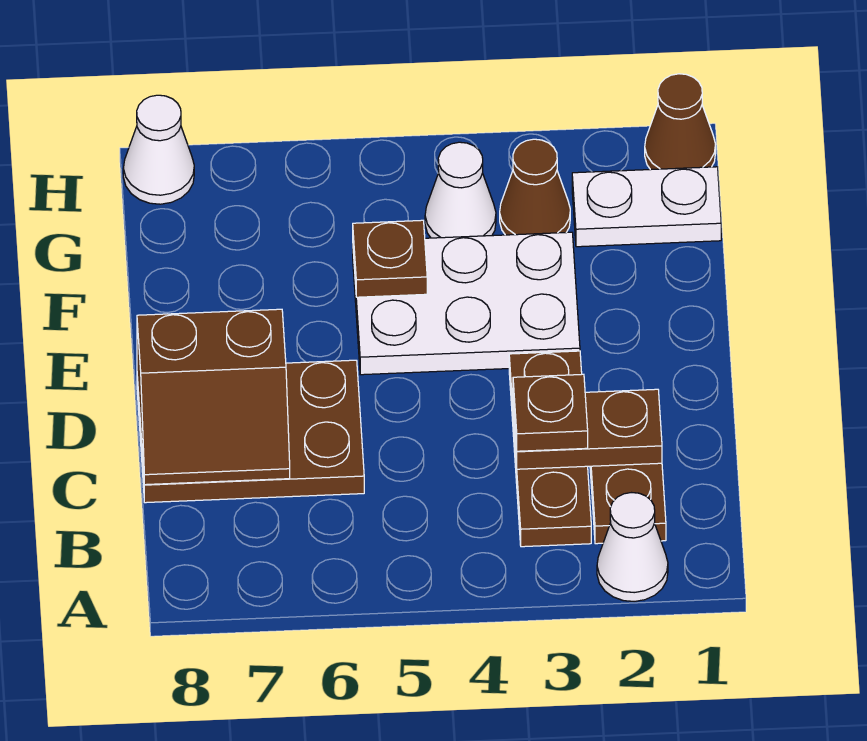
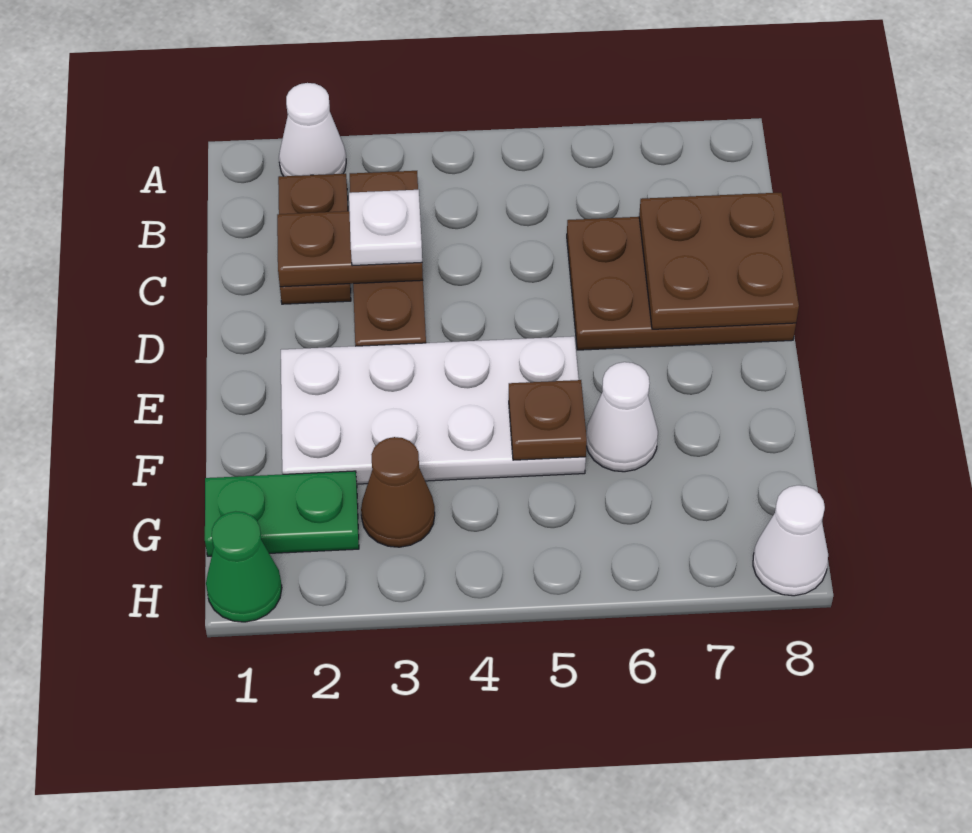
brown plate C3 level 3 -> white plate C3 level 3
brown slope C7:D8 level 2 top D -> brown plate C7:D8 level 2
white plate E3:F5 level 1 -> white plate E2:F5 level 1
white plate G1:G2 level 1 -> green plate G1:G2 level 1
white cone G4 level 1 -> white cone F6 level 1
brown cone H1 level 1 -> green cone H1 level 1

